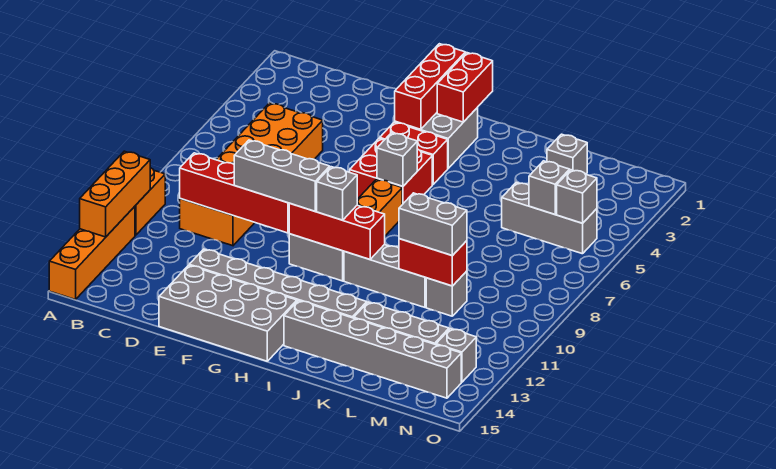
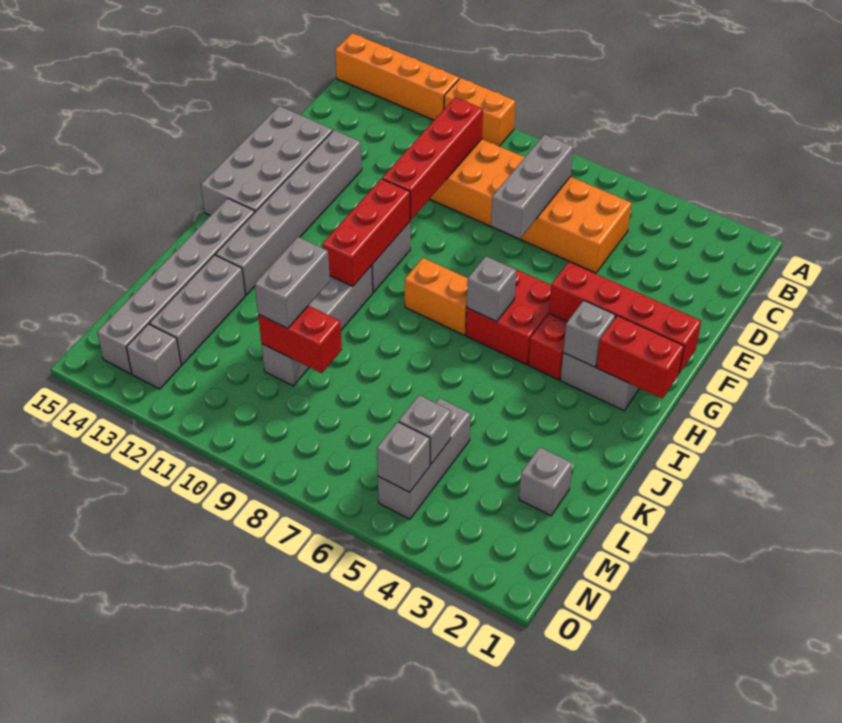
orange brick A11:A13 level 2 -> none
grey brick E10:G10 level 3 -> grey brick C7:E7 level 2
red brick G1:G3 level 2 -> red brick G1:G4 level 2
grey brick H10 level 3 -> grey brick H3 level 2
red brick K10:L10 level 2 -> red brick L9:L10 level 2

